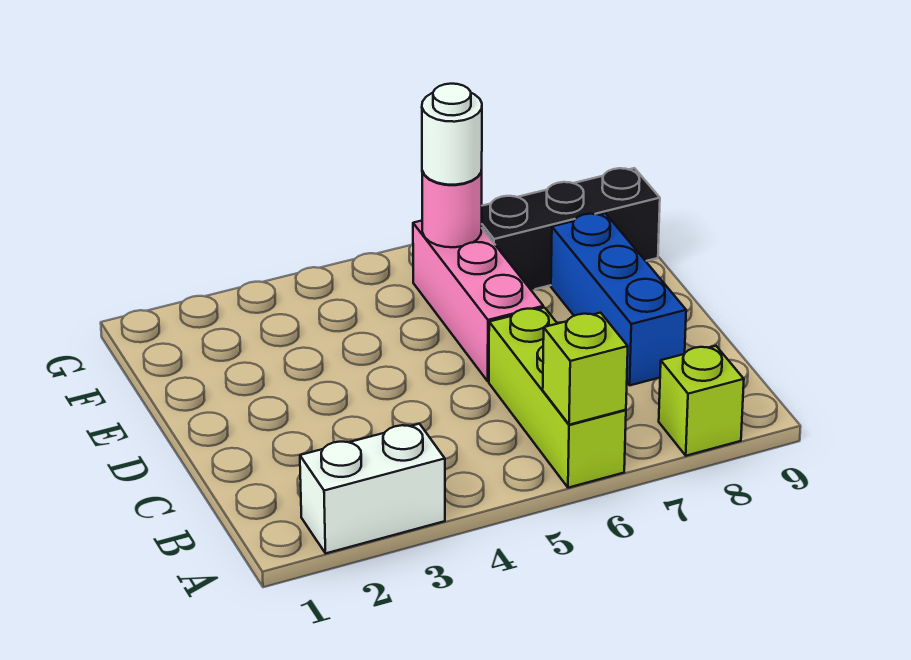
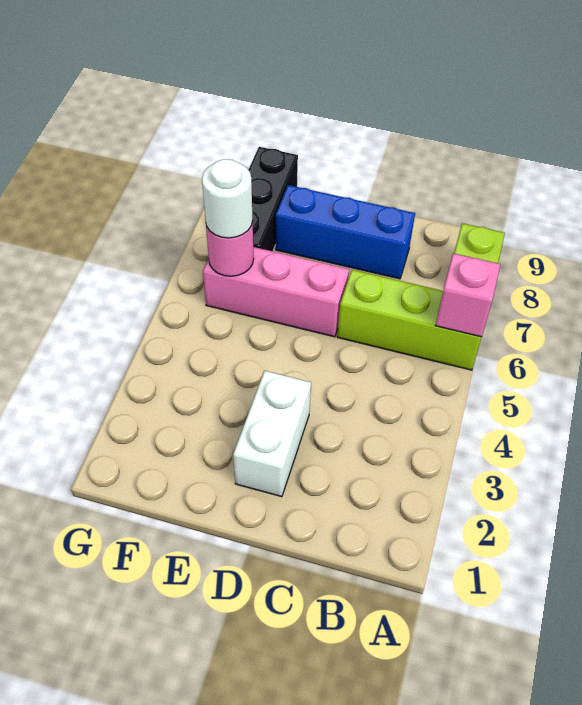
white brick A2:A3 level 1 -> white brick D2:D3 level 1
lime brick A6 level 2 -> pink brick A6 level 2

